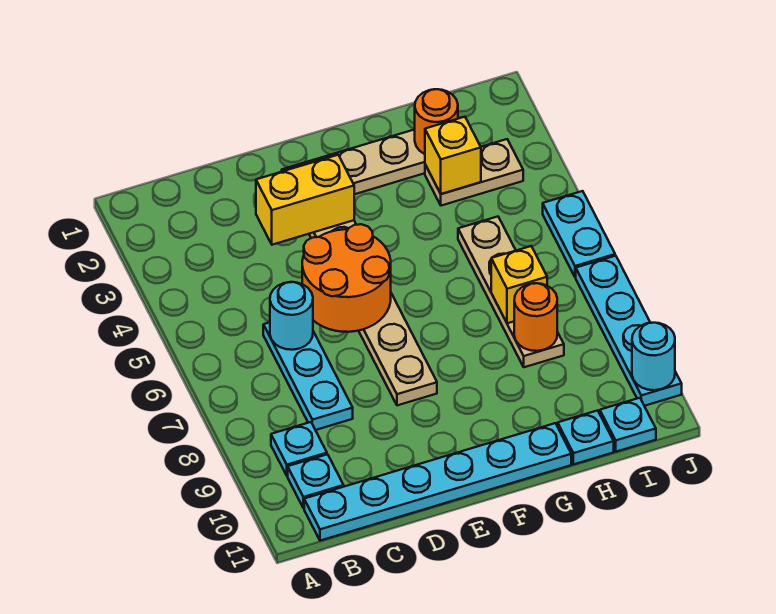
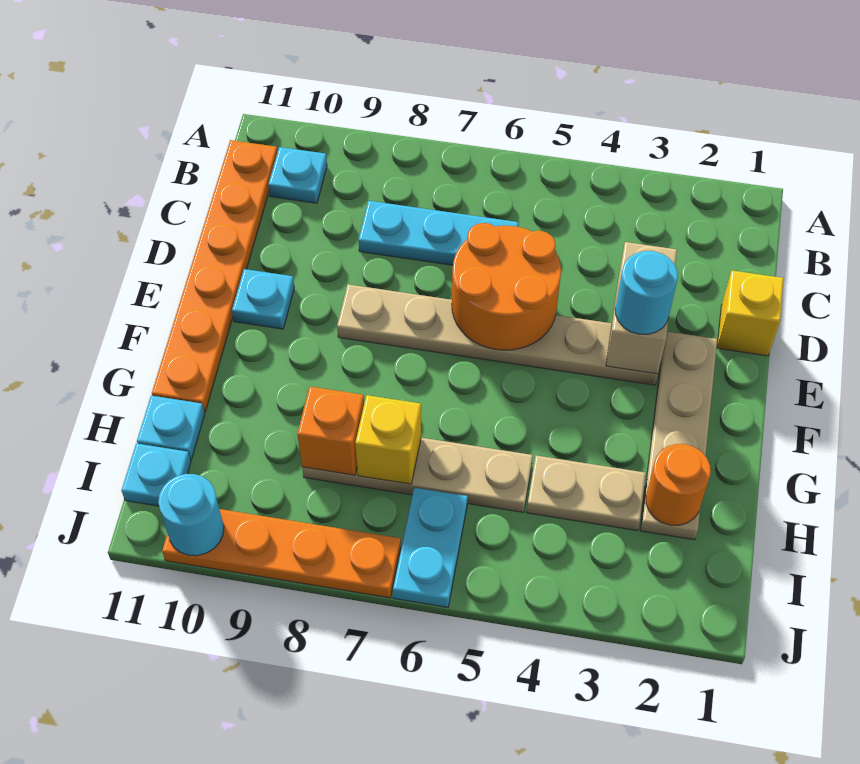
cyan plate B9 level 1 -> cyan plate E10 level 1
cyan plate B11:G11 level 1 -> orange plate B11:G11 level 1
cyan round brick C6 level 2 -> cyan round brick E3 level 3
yellow brick D3:E3 level 2 -> tan brick D3:E3 level 2
tan plate H3:I3 level 1 -> tan plate H3:H4 level 1
yellow brick H3 level 2 -> yellow brick D1 level 1
orange round brick H8 level 2 -> orange brick H8 level 2
cyan plate J5:J6 level 1 -> cyan plate I6:J6 level 1
cyan plate J7:J10 level 1 -> orange plate J7:J10 level 1

